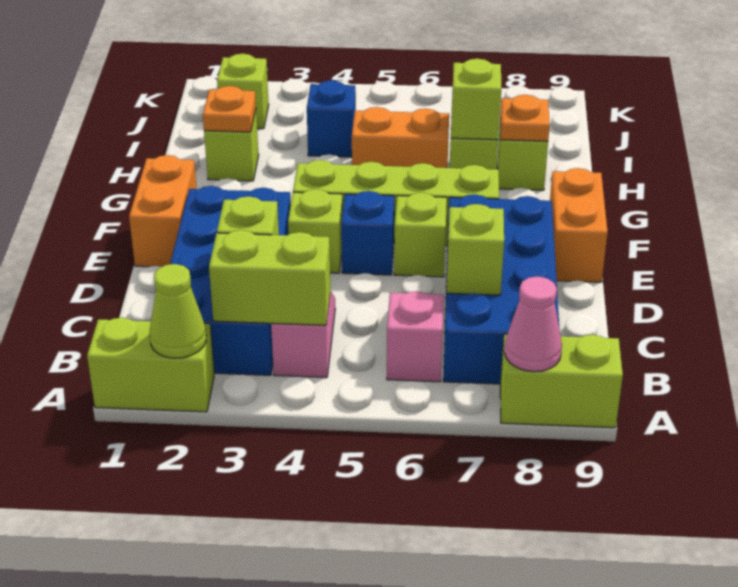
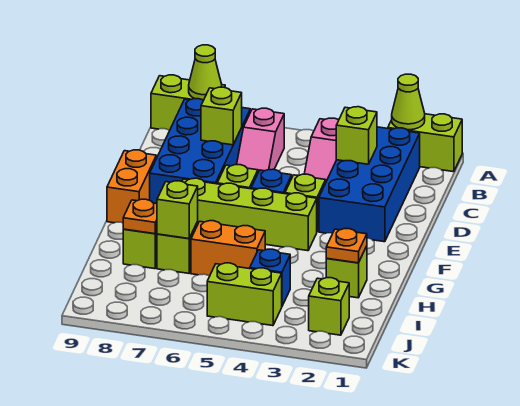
pink cone A8 level 2 -> lime cone A8 level 2
lime brick B3:B4 level 2 -> lime brick J4:J5 level 1
orange brick E1:F1 level 1 -> none

